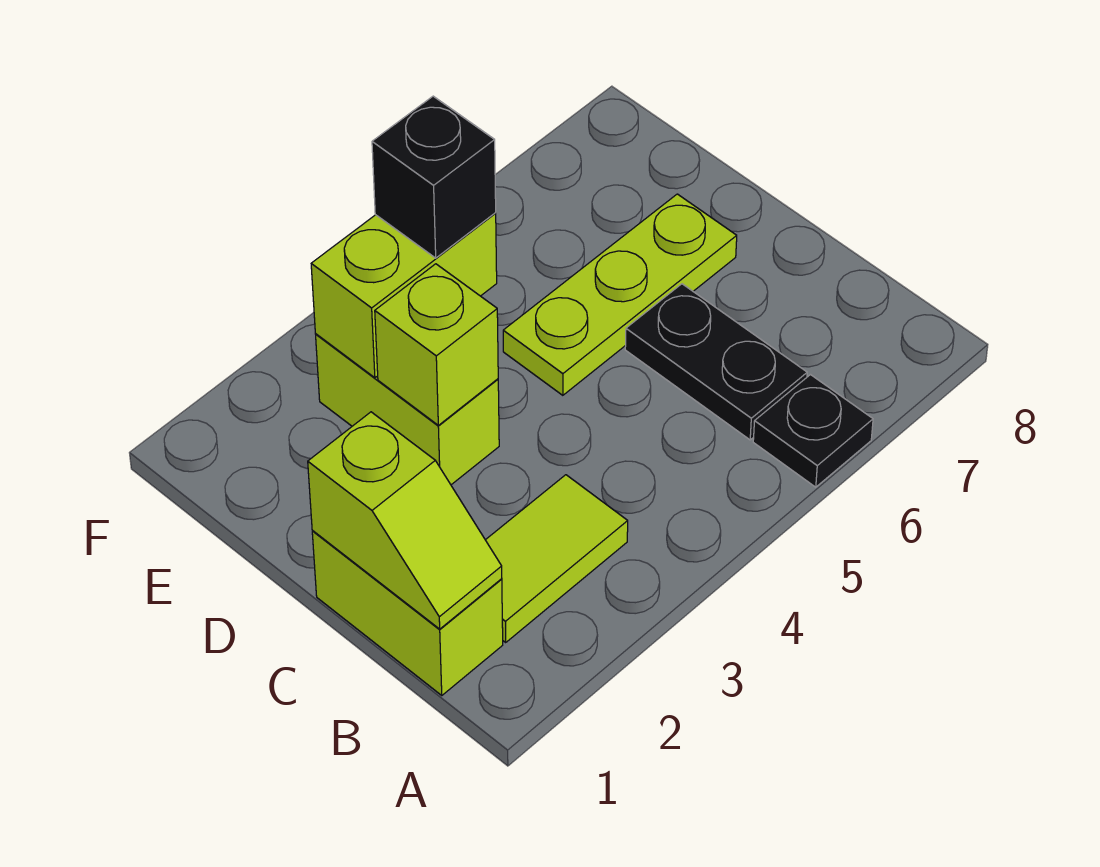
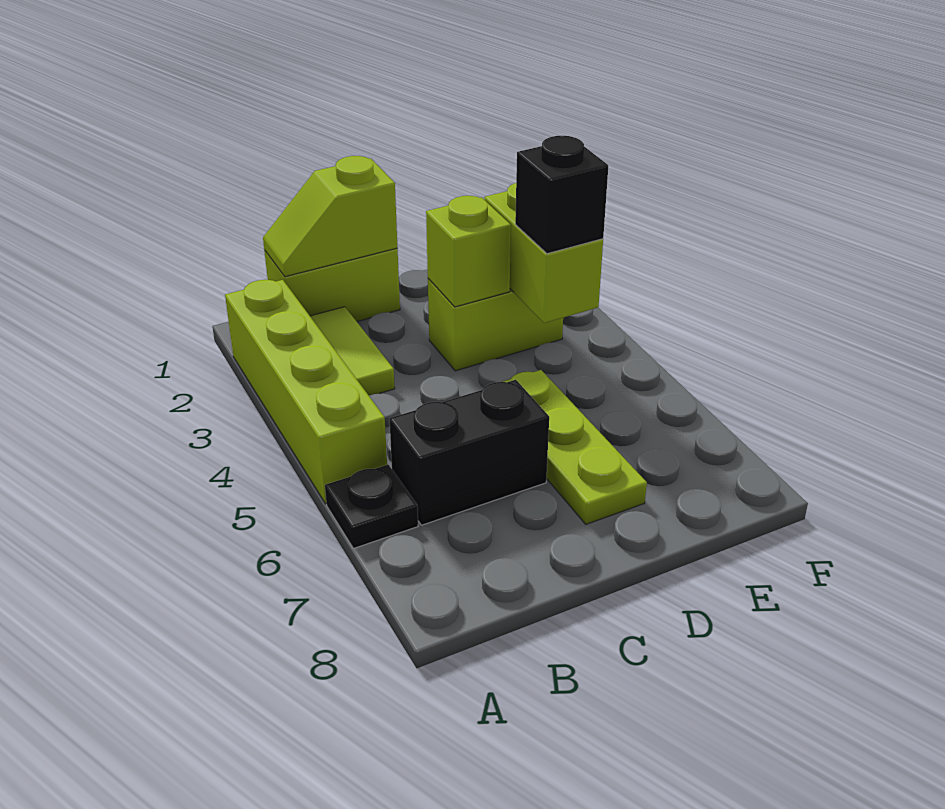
none -> lime brick A2:A5 level 1
black plate B6:C6 level 1 -> black brick B6:C6 level 1

